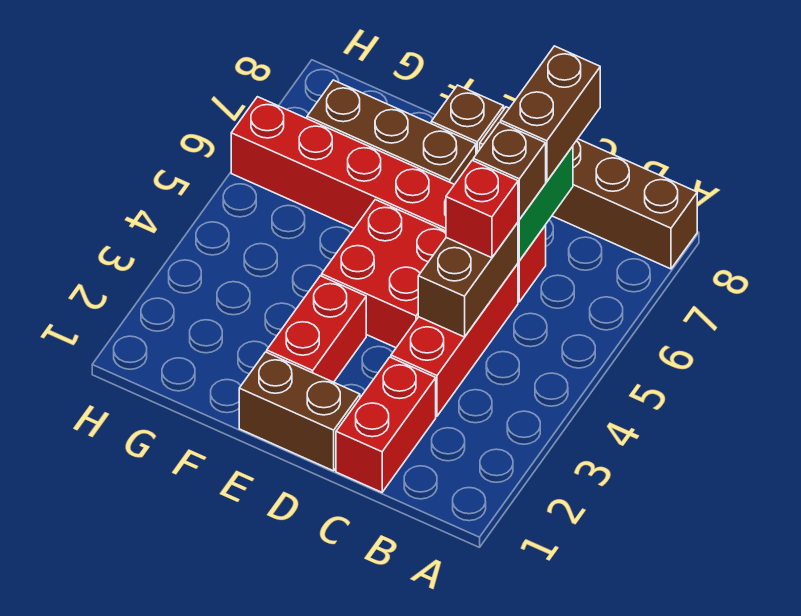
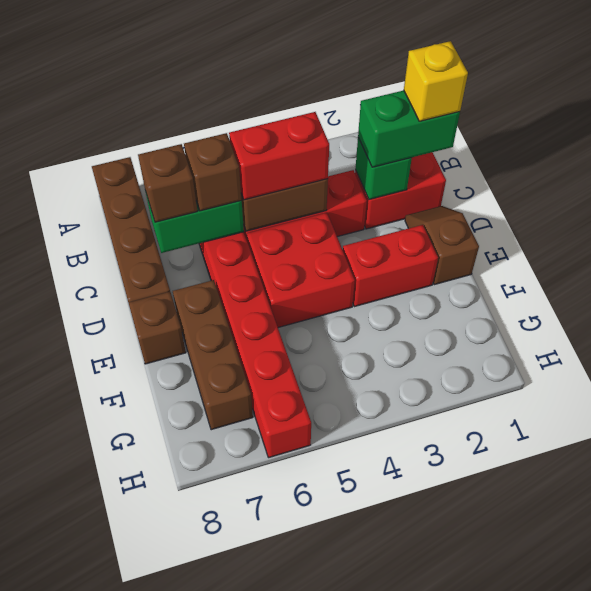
none -> green brick C1:C2 level 3
none -> yellow brick C1 level 4
none -> green brick C2 level 2
red brick C5 level 3 -> red brick C4:C5 level 3
brown brick C7:C8 level 3 -> brown brick C7 level 3
brown brick D1:E1 level 1 -> brown slope D1:E1 level 1 top E

